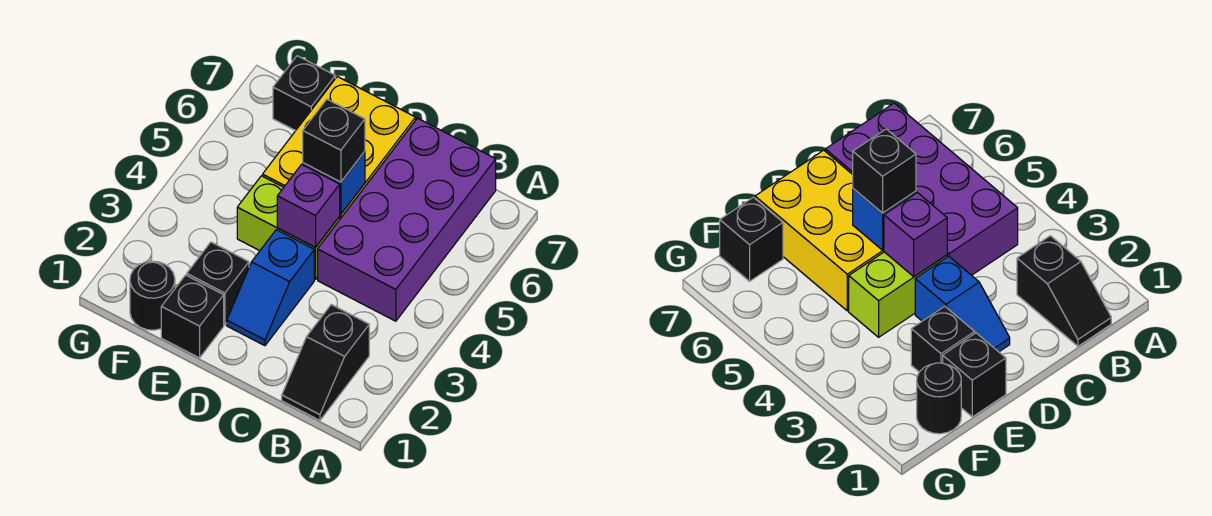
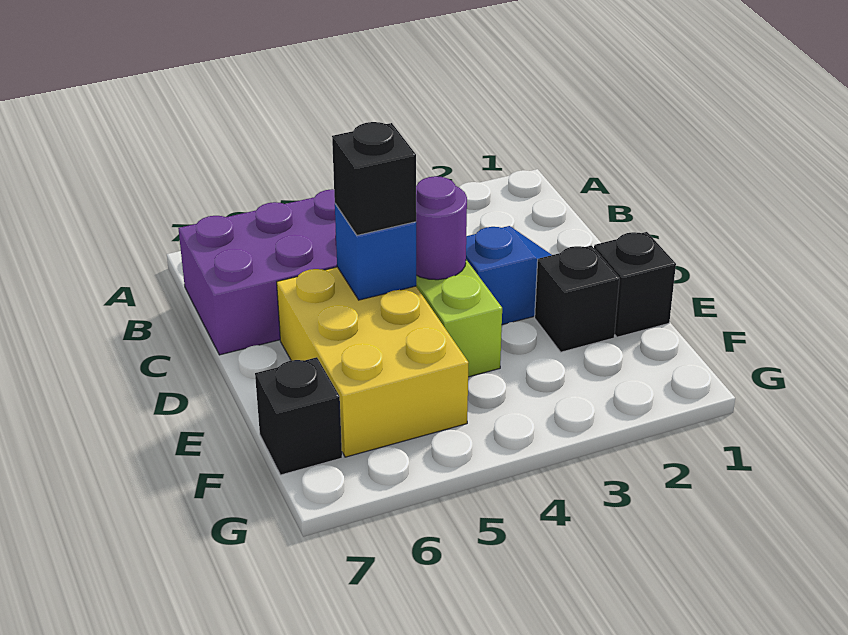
black slope B1:B2 level 1 top 2 -> none
purple brick D4 level 2 -> purple round brick D4 level 2
yellow brick D5:E7 level 1 -> yellow brick D5:F6 level 1
black round brick F1 level 1 -> none

